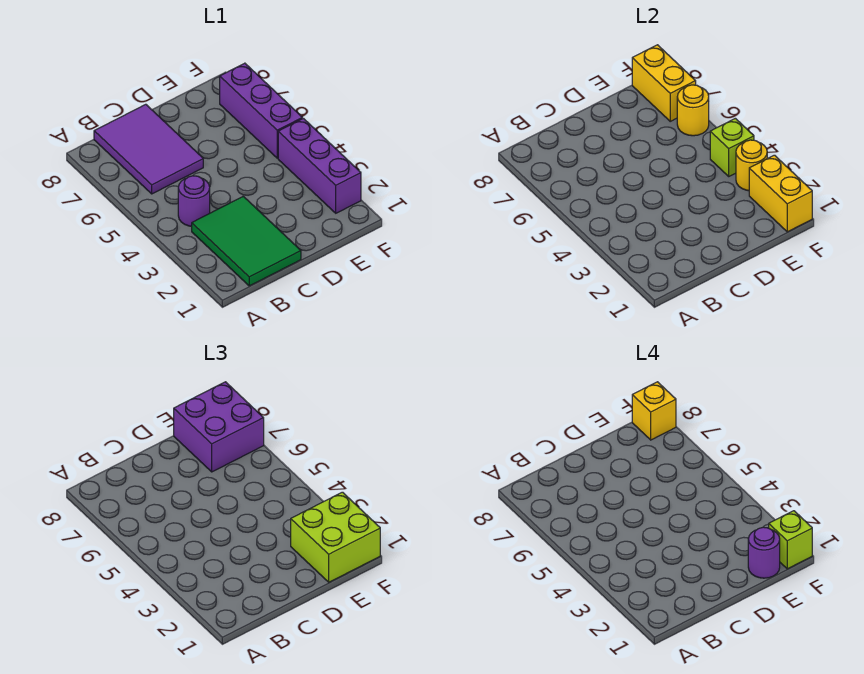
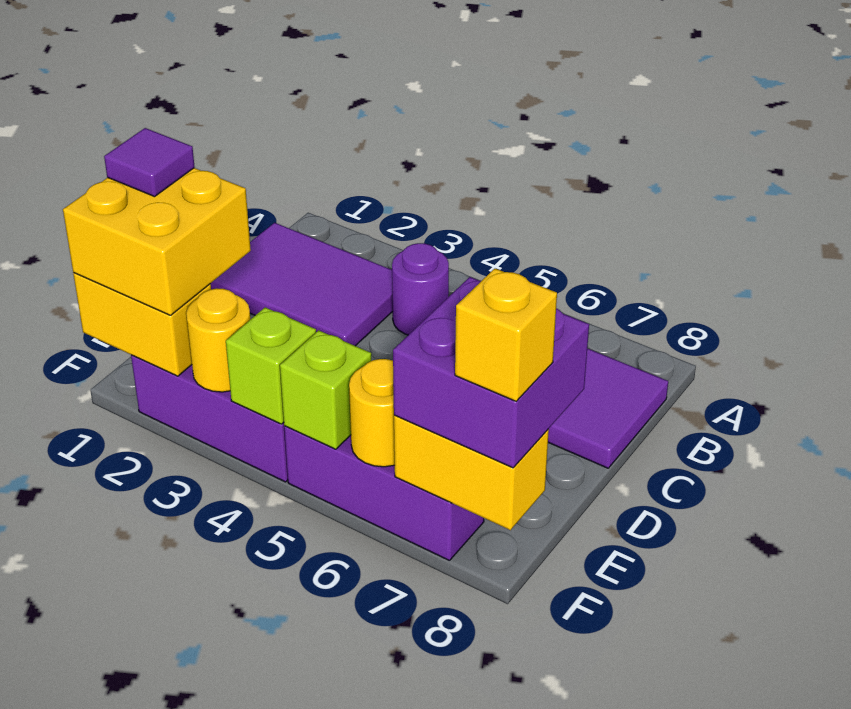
green tile B1:C3 level 1 -> purple tile B1:C3 level 1
lime brick E1:F2 level 3 -> yellow brick E1:F2 level 3
purple round brick E1 level 4 -> purple tile E1 level 4
lime brick F1 level 4 -> lime brick F5 level 2

